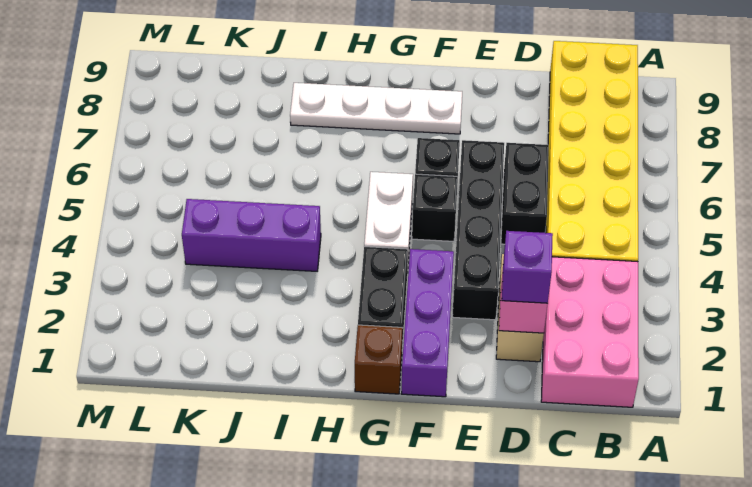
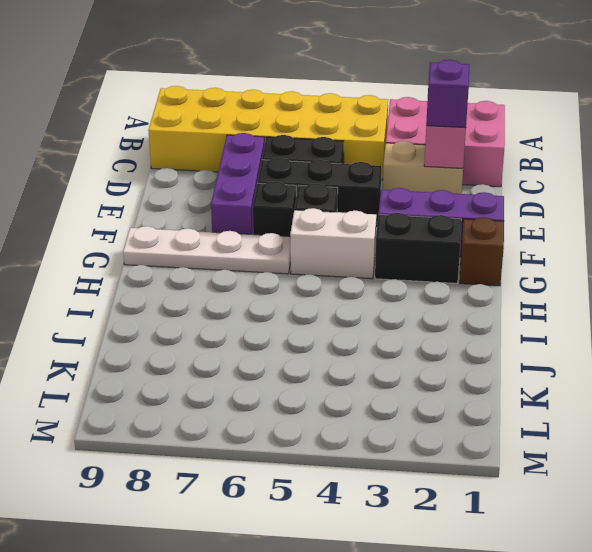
black brick E3:E6 level 1 -> black brick E4:E6 level 1
white plate F8:I8 level 1 -> white plate G6:G9 level 1
purple brick I4:K4 level 1 -> purple brick D7:F7 level 1

